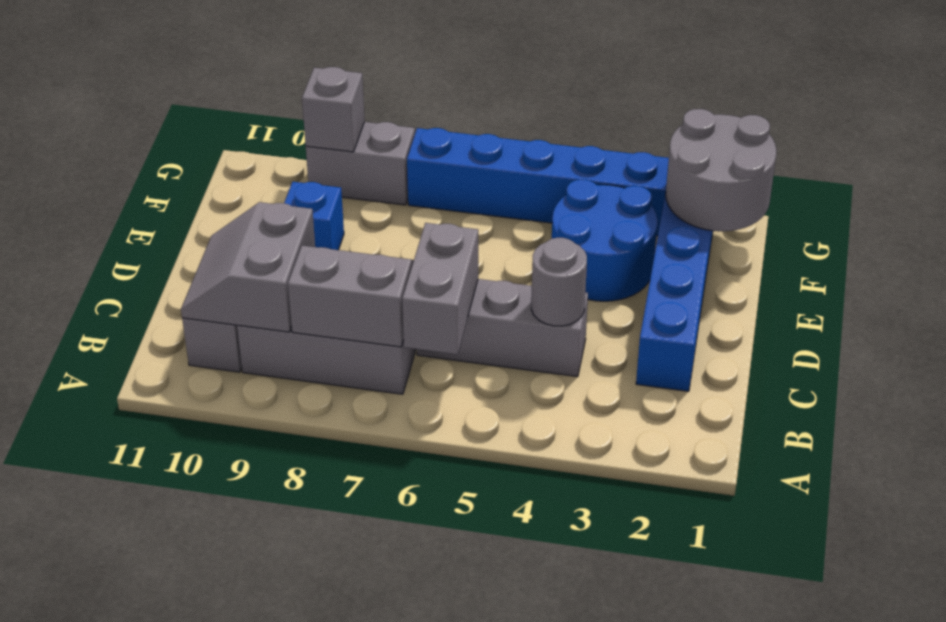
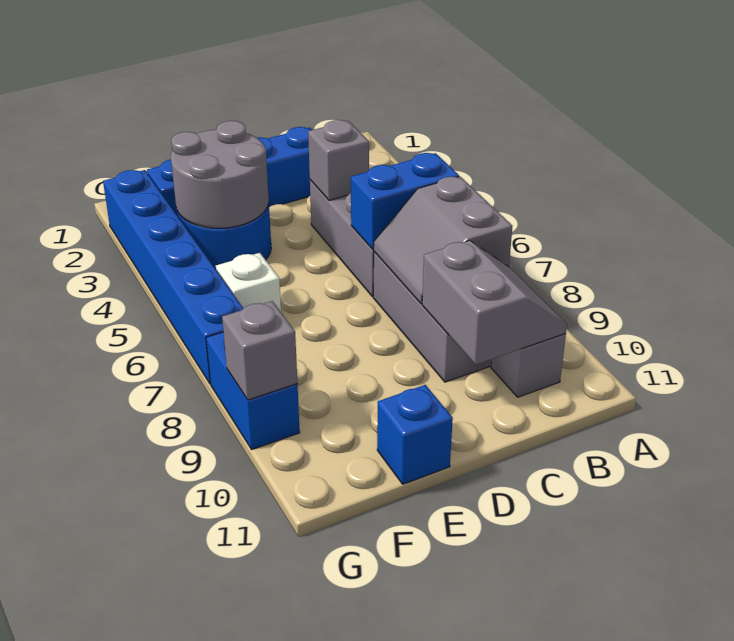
grey brick B6:C6 level 2 -> blue brick B6:C6 level 2
grey slope B9:C10 level 2 top 9 -> grey slope B9:C10 level 2 top C
grey round brick C4 level 2 -> grey brick C4 level 2
blue brick E9 level 1 -> blue brick E11 level 1
grey round brick F1:G2 level 2 -> grey round brick E3:F4 level 2
none -> white brick F6 level 1
grey brick G8:G9 level 1 -> blue brick G8:G9 level 1

